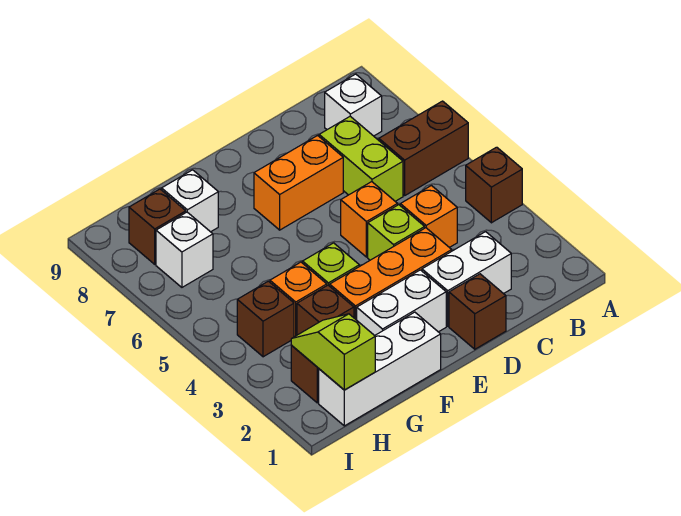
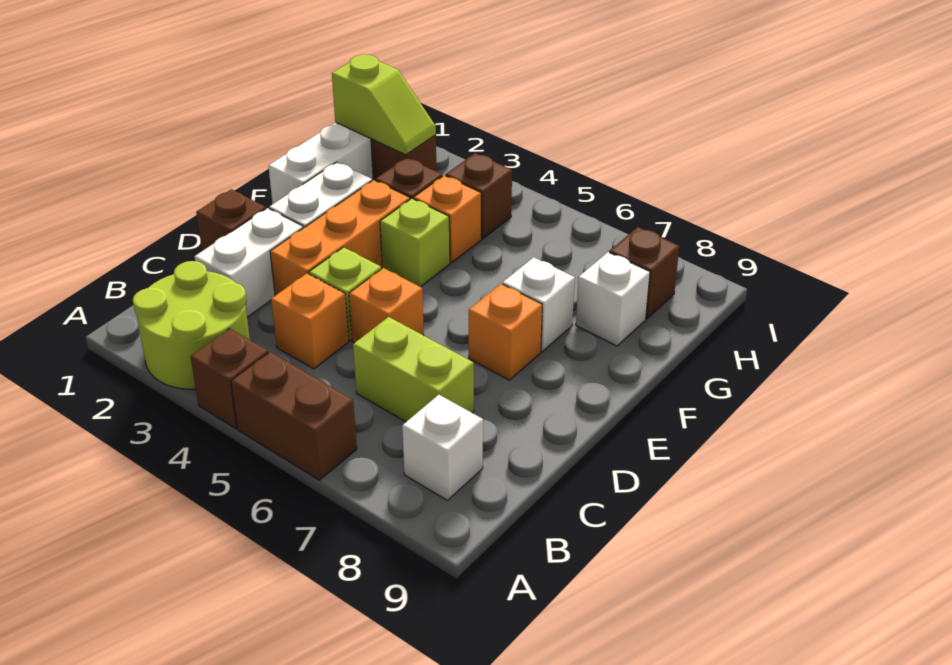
none -> lime round brick A2:B3 level 1
brown brick A6:B6 level 1 -> brown brick A5:A6 level 1
orange brick D7:E7 level 1 -> orange brick E7 level 1
white brick H7 level 1 -> white brick F7 level 1

